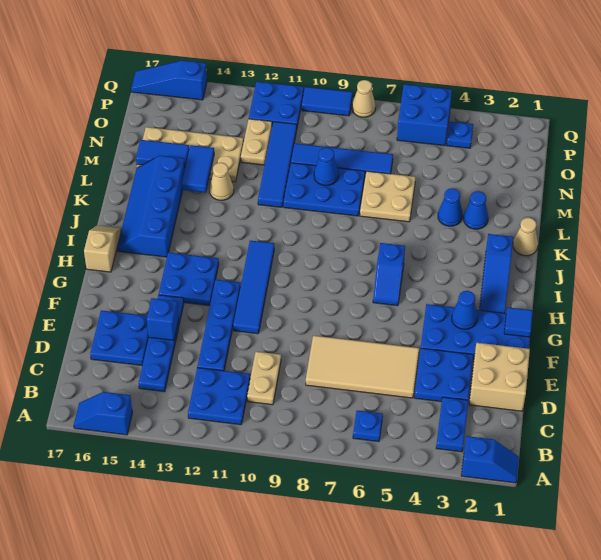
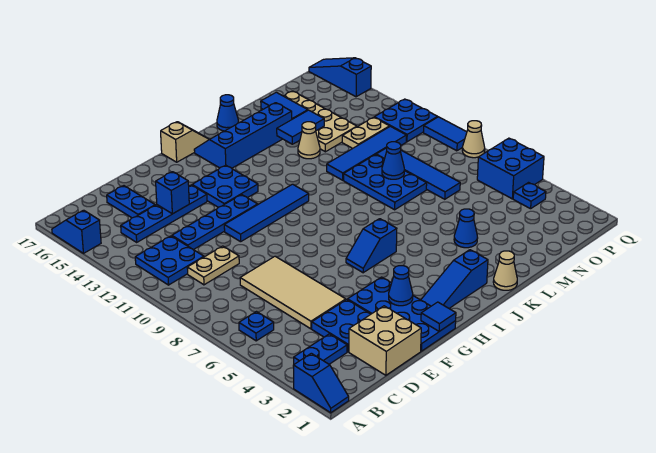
blue plate D15:E16 level 1 -> blue plate D15:D16 level 1
blue cone L3 level 1 -> blue cone K17 level 1
tan plate L6:M7 level 1 -> none

